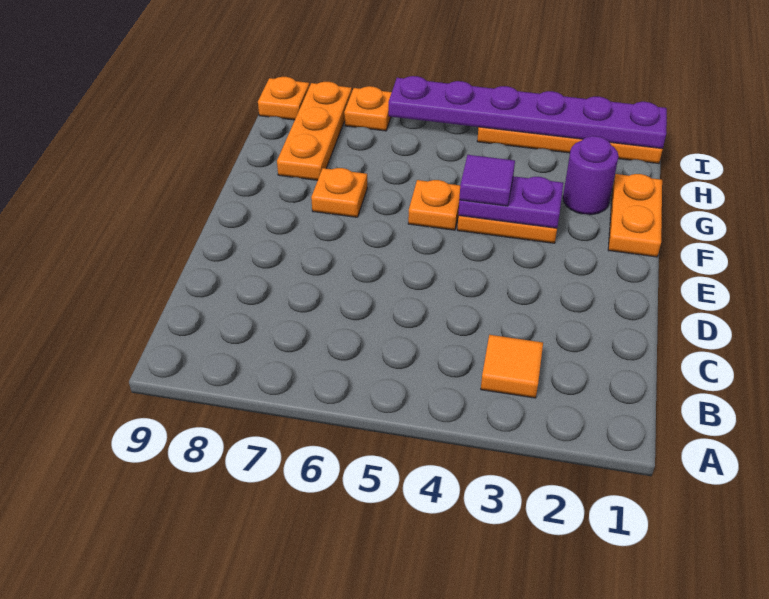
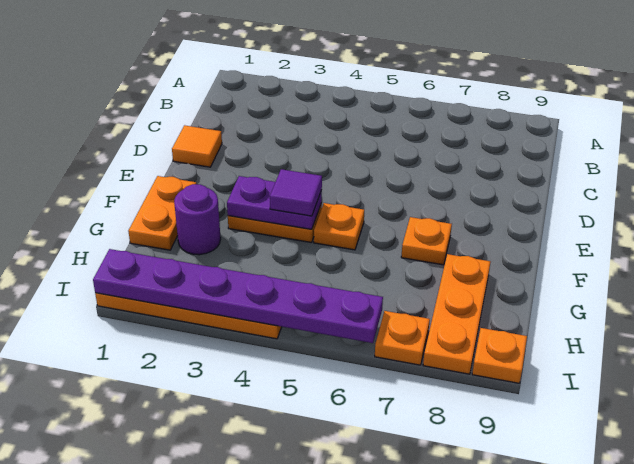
orange tile B3 level 1 -> orange tile D1 level 1

